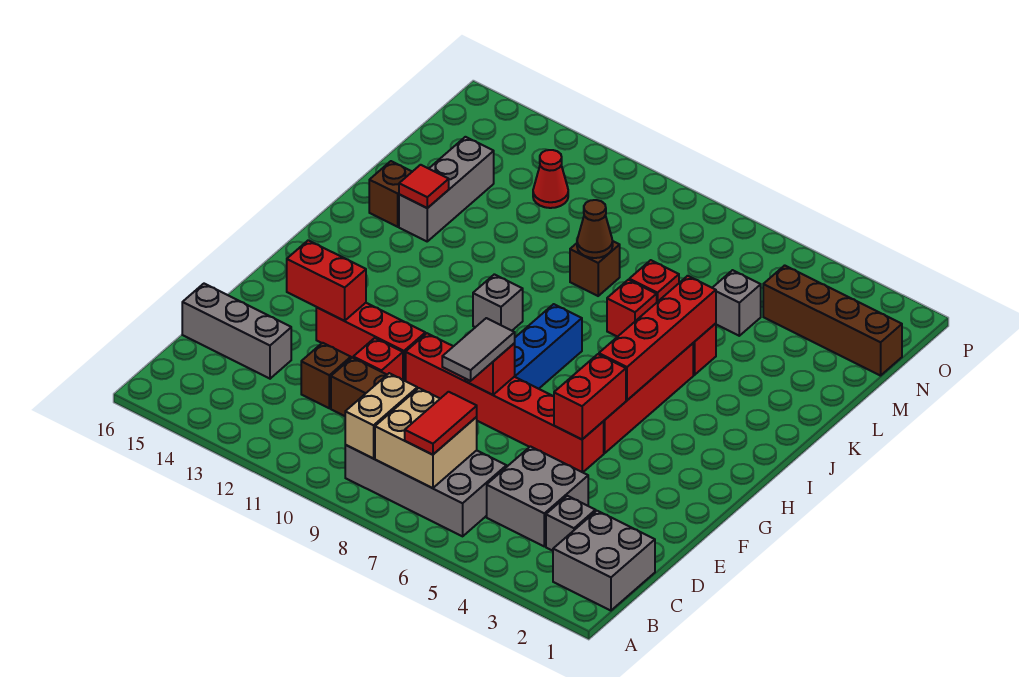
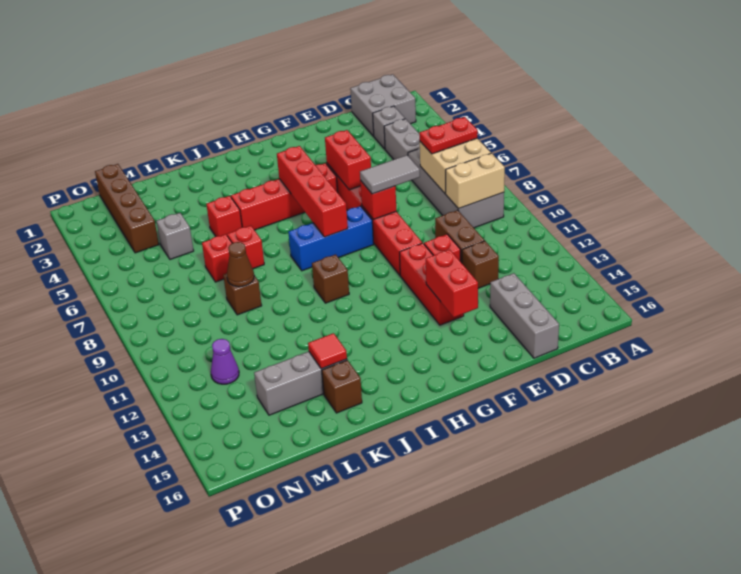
red tile B7:C7 level 3 -> red plate B7:C7 level 3
grey brick C4:D5 level 1 -> grey brick C4:C5 level 1
red brick F5:G5 level 2 -> red brick F5:F6 level 2
red brick H5:K5 level 2 -> red brick H5:H8 level 2
grey brick I10 level 1 -> brown brick I10 level 1
red cone N12 level 1 -> purple cone N12 level 1

